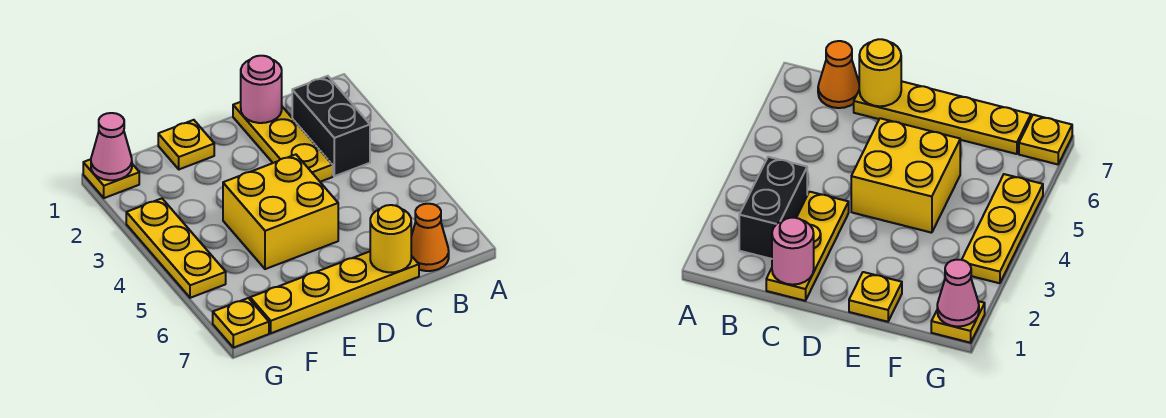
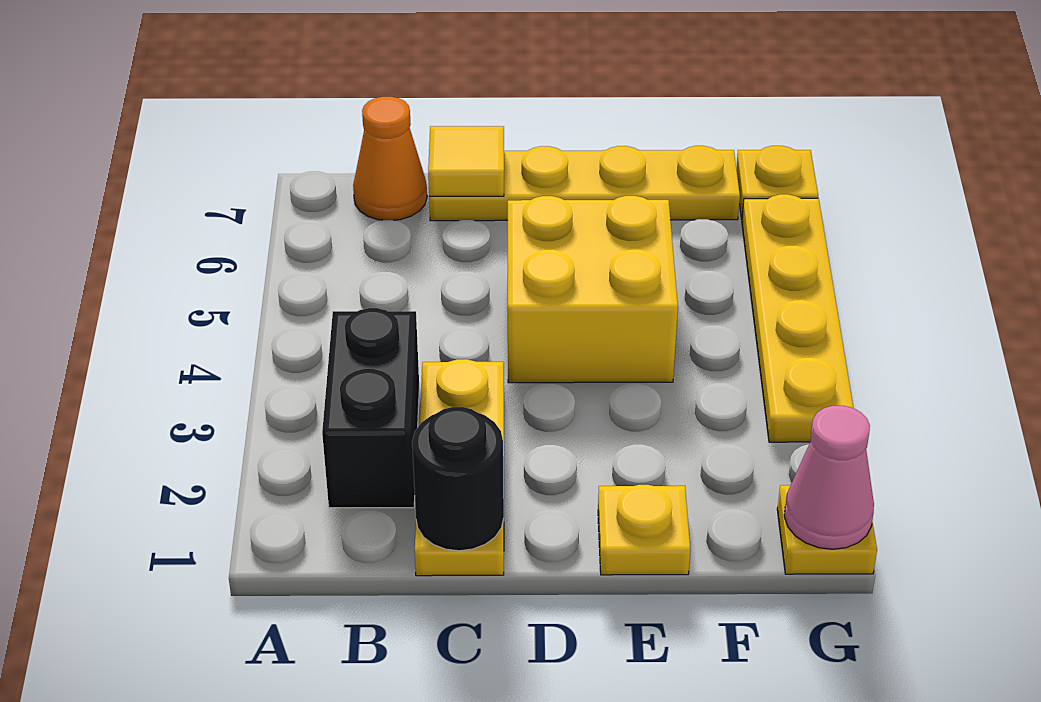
pink round brick C1 level 2 -> black round brick C1 level 2
yellow round brick C7 level 2 -> yellow tile C7 level 2
yellow plate G3:G5 level 1 -> yellow plate G3:G6 level 1

